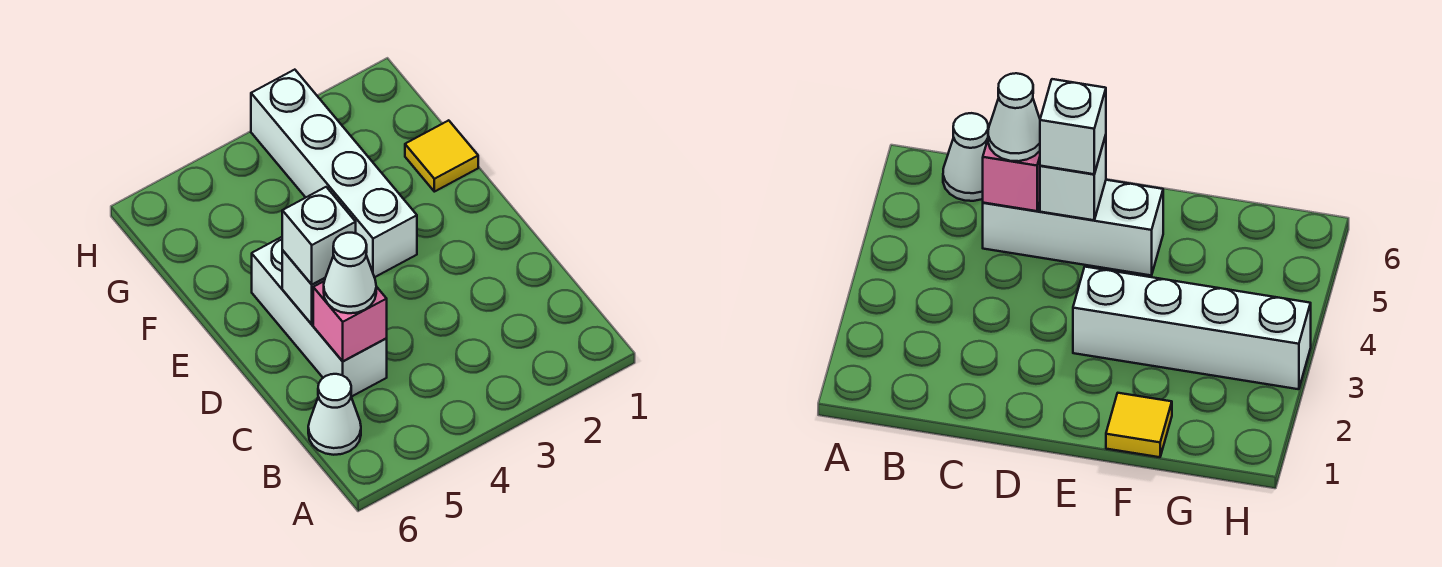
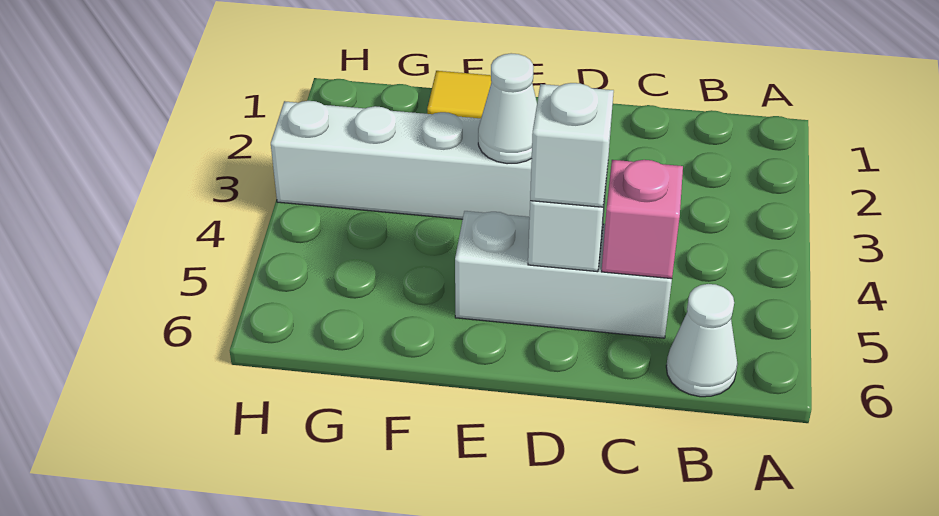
white cone C5 level 3 -> white cone E3 level 2

